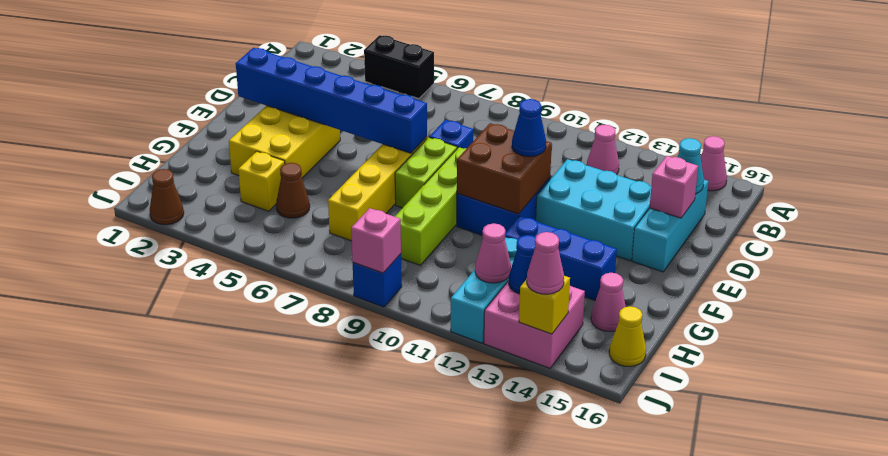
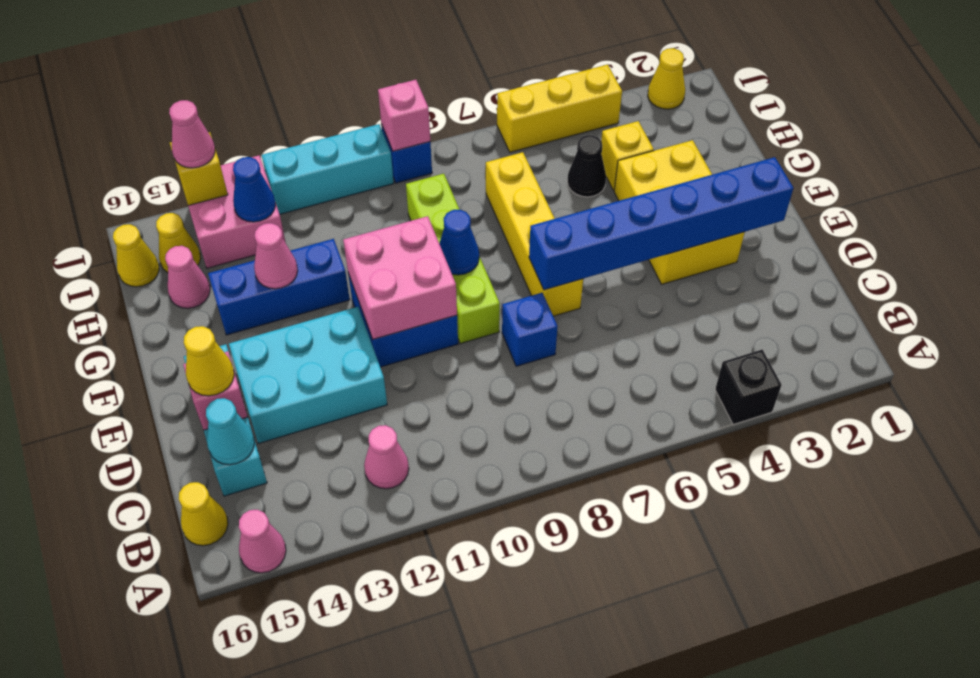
black brick A4:A5 level 1 -> black brick A4 level 1
none -> yellow cone B16 level 1
none -> yellow cone D15 level 3
lime brick E8:F8 level 1 -> none
brown brick E10:F11 level 2 -> pink brick E10:F11 level 2
blue cone E11 level 3 -> blue cone F9 level 2
brown cone H5 level 1 -> black cone H5 level 1
cyan brick H12:J12 level 1 -> cyan brick J10:J12 level 1
pink cone I12 level 2 -> pink cone G13 level 2
none -> yellow cone I15 level 1
brown cone J2 level 1 -> yellow cone J2 level 1
none -> yellow brick J4:J6 level 1

